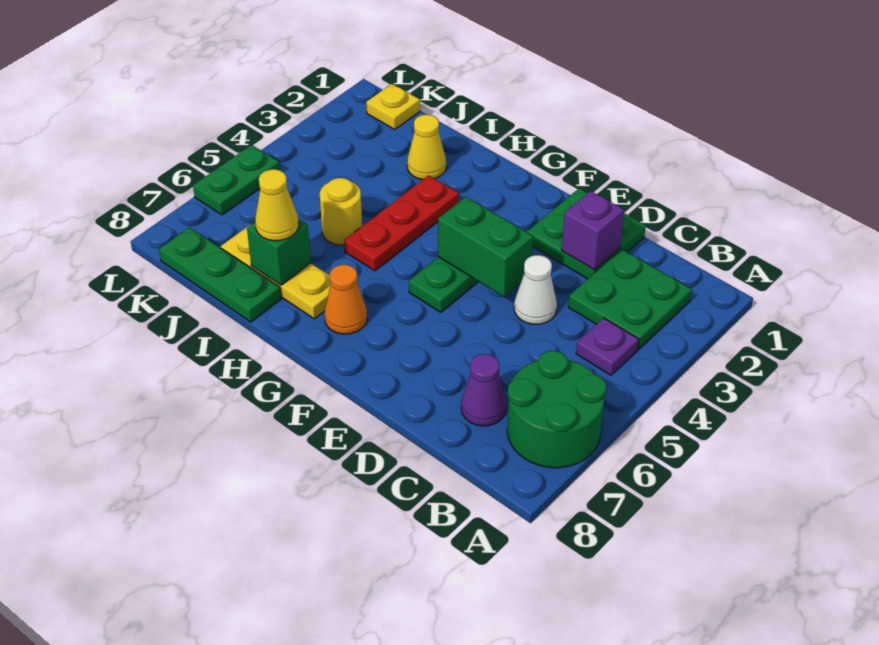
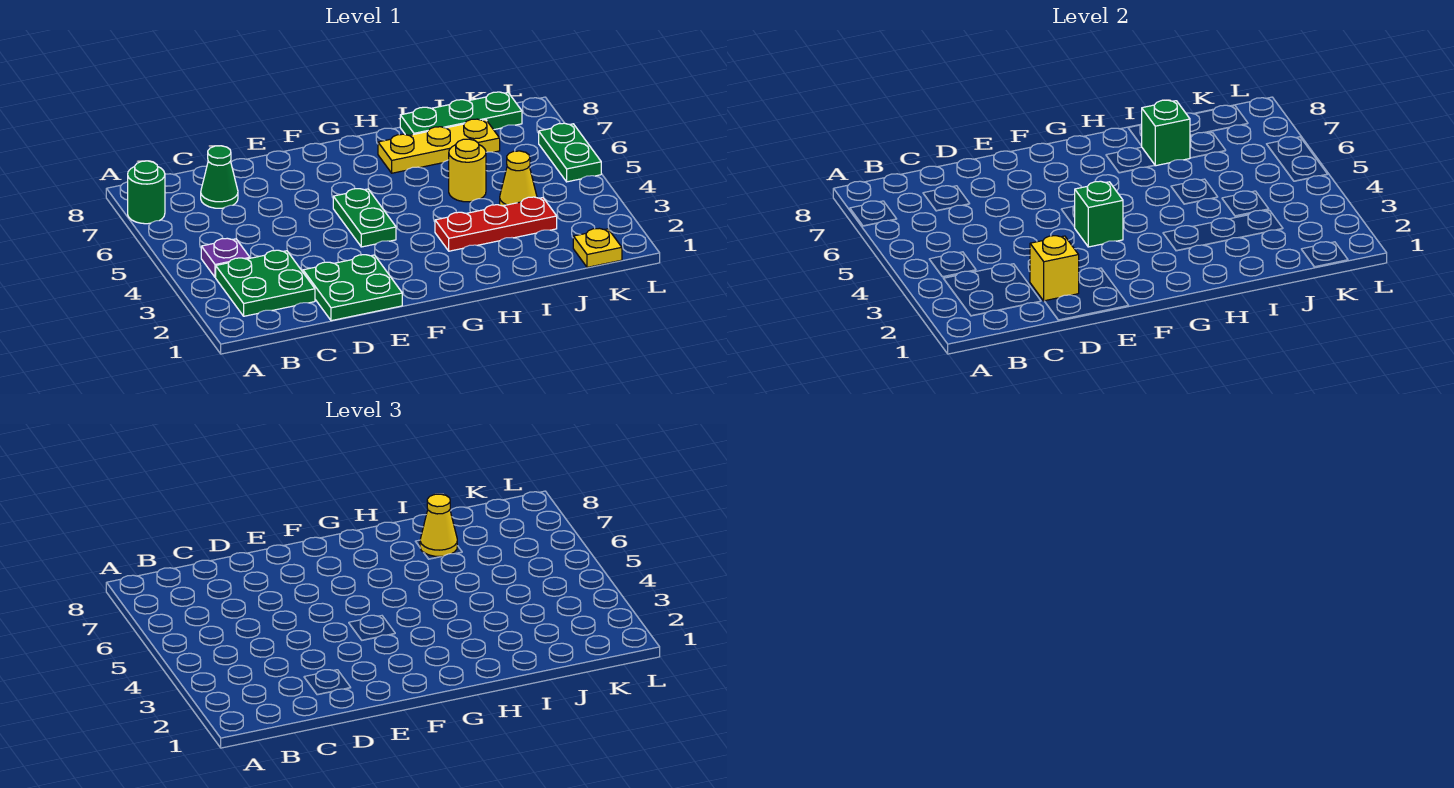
green round brick A6:B7 level 1 -> green round brick A7 level 1
purple cone C7 level 1 -> green cone C7 level 1
purple brick D2 level 2 -> yellow brick D2 level 2
white cone D4 level 1 -> none
green brick E4:F4 level 2 -> green brick F4 level 2
orange cone G7 level 1 -> none
red plate H3:H5 level 1 -> red plate H3:J3 level 1
yellow cone I2 level 1 -> yellow cone J4 level 1

